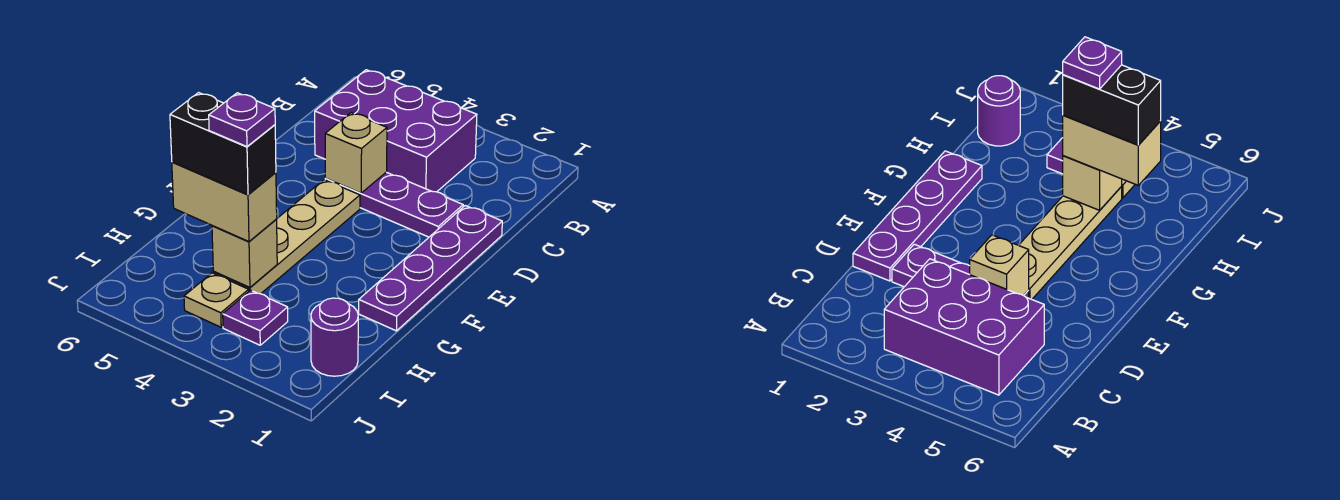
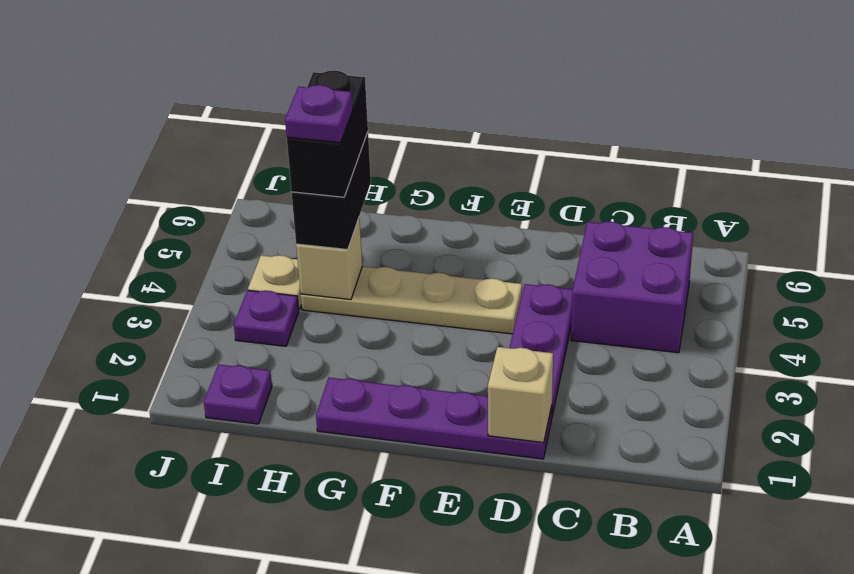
purple brick B3:C5 level 1 -> purple brick B4:C5 level 1
tan brick D4 level 2 -> tan brick D1 level 2
tan brick H4:H5 level 3 -> black brick H4:H5 level 3
purple round brick I1 level 1 -> purple plate I1 level 1

